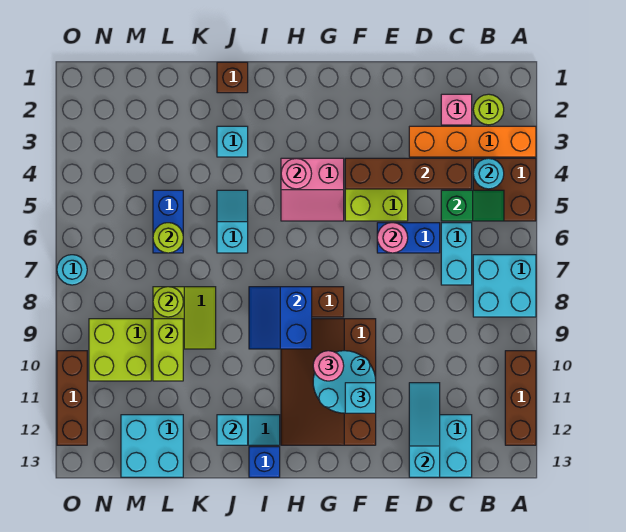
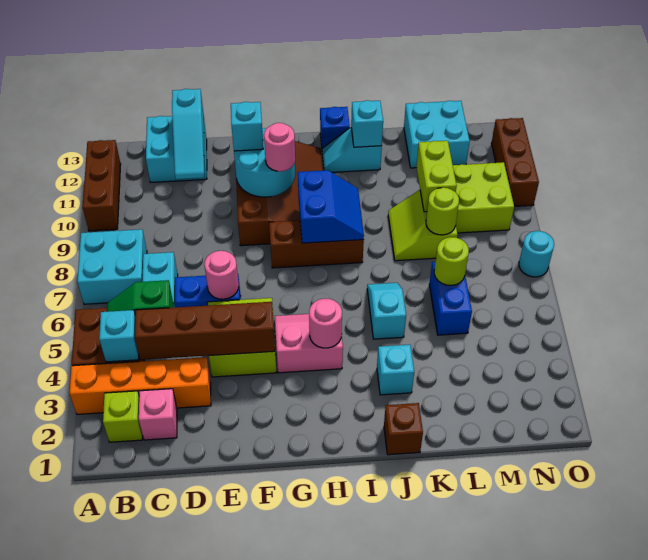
lime round brick B2 level 1 -> lime brick B2 level 1
cyan round brick B4 level 2 -> cyan brick B4 level 2
cyan slope J5:J6 level 1 top 6 -> cyan slope J5:J6 level 1 top 5

